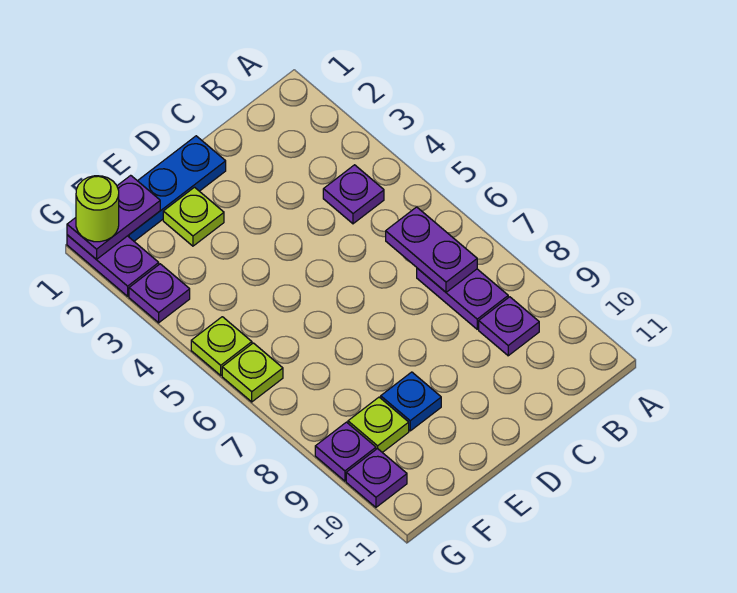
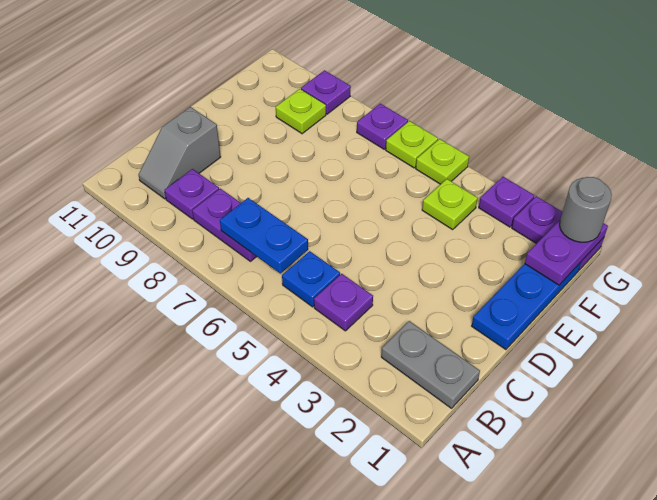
none -> grey plate B1:B2 level 1
purple plate B6:B7 level 2 -> blue plate B6:B7 level 2
none -> grey slope B10:C10 level 1 top C
lime plate E2 level 1 -> lime plate F4 level 1
blue plate E9 level 1 -> blue plate B5 level 1
lime round brick G1 level 3 -> grey round brick G1 level 3
purple plate G10 level 1 -> purple plate G7 level 1

